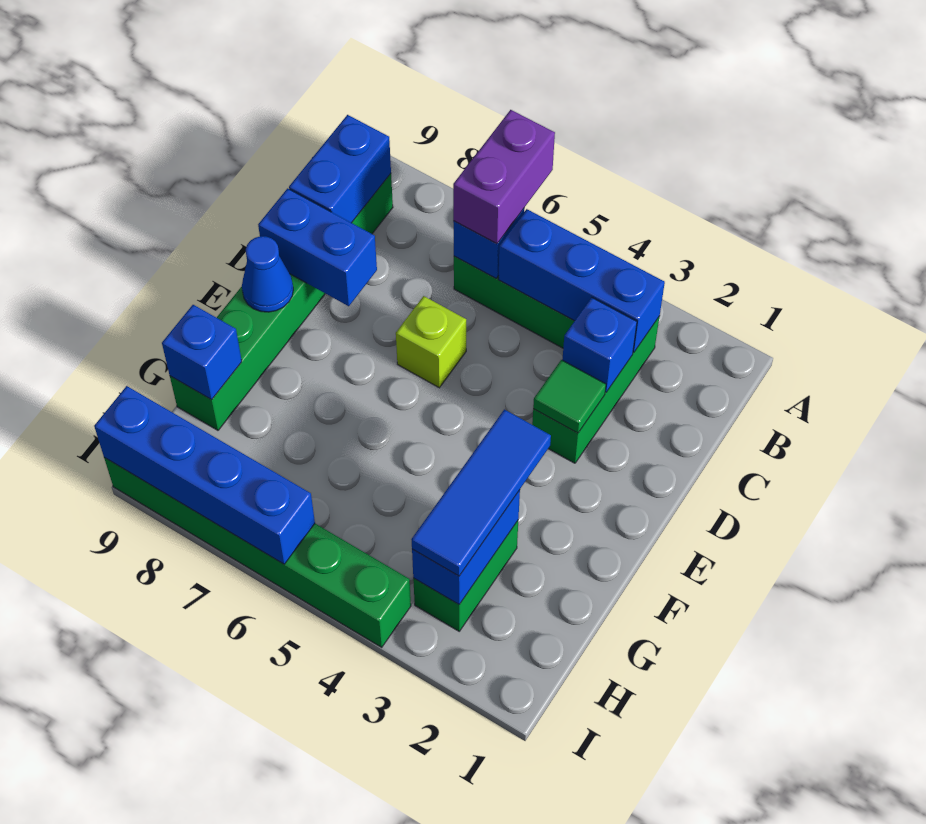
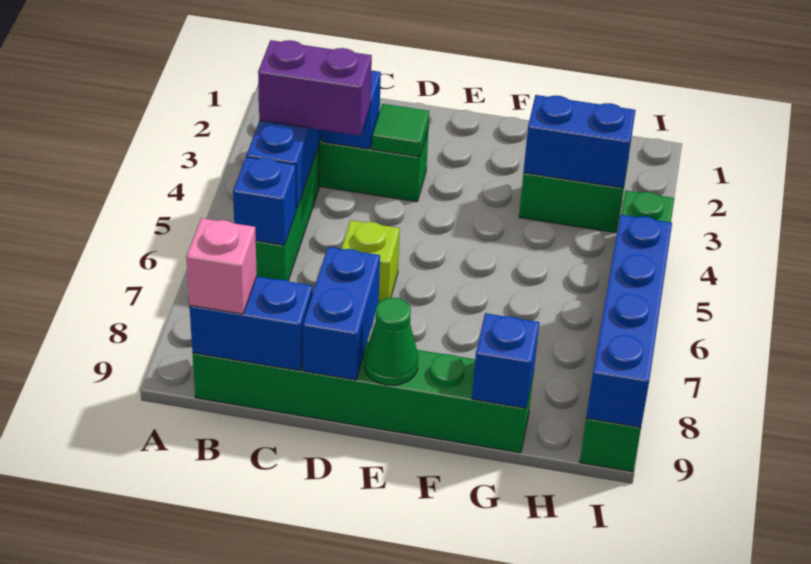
purple brick A6:B6 level 3 -> purple brick B4:C4 level 3
none -> pink brick B9 level 3
blue cone E9 level 2 -> green cone E9 level 2
blue tile F3:H3 level 3 -> none

